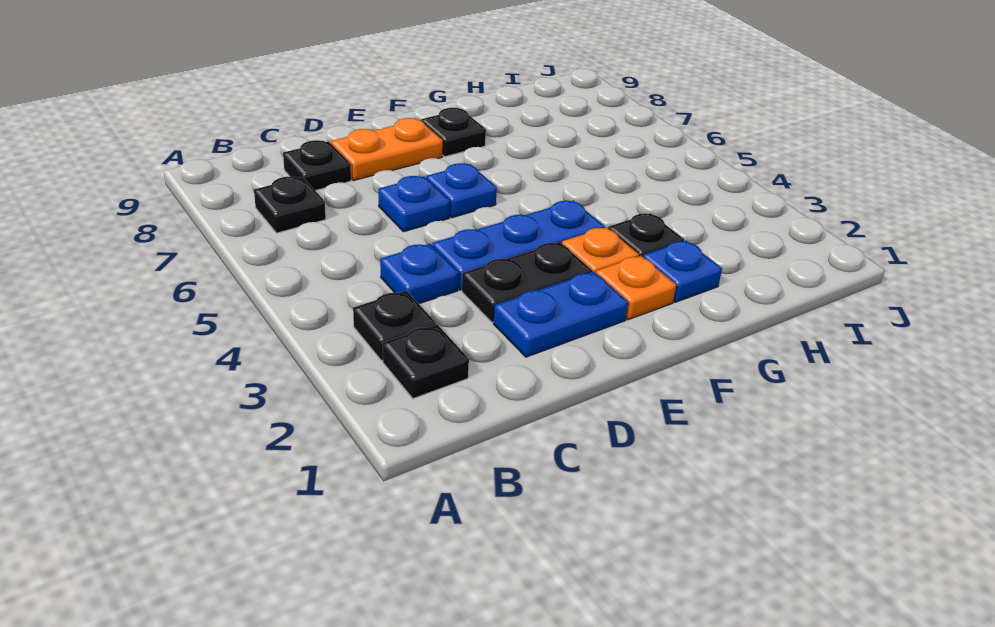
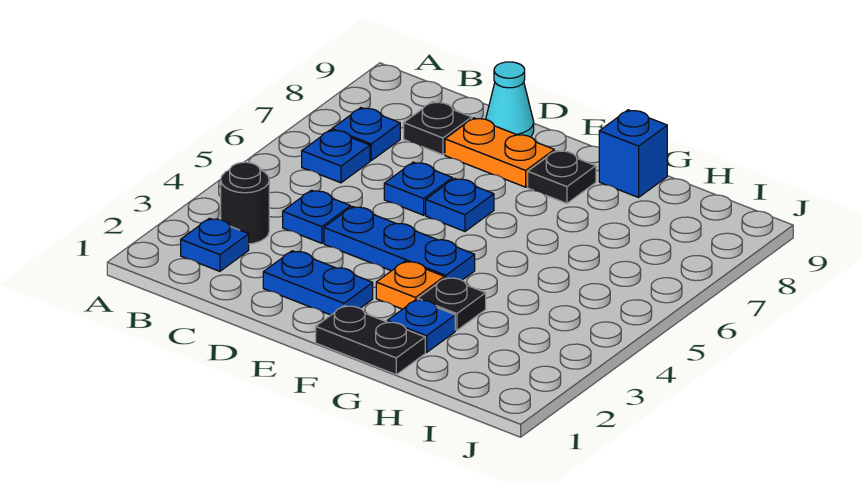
black plate B2 level 1 -> blue plate B2 level 1
black plate B3 level 1 -> black round brick B3 level 1
none -> blue plate B6 level 1
black plate B7 level 1 -> blue plate B7 level 1
black plate D3:E3 level 1 -> black plate F1:G1 level 1
none -> cyan cone D9 level 1
orange plate F2 level 1 -> none
none -> blue brick G9 level 1

